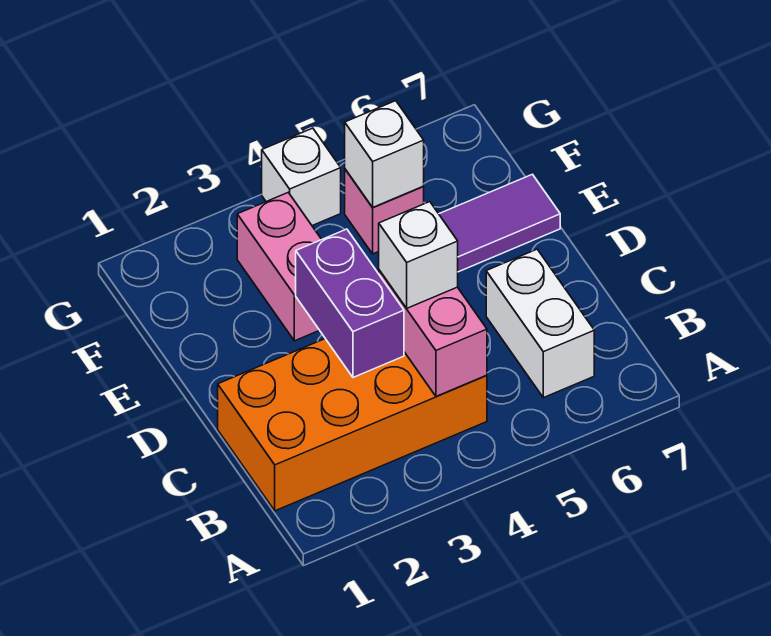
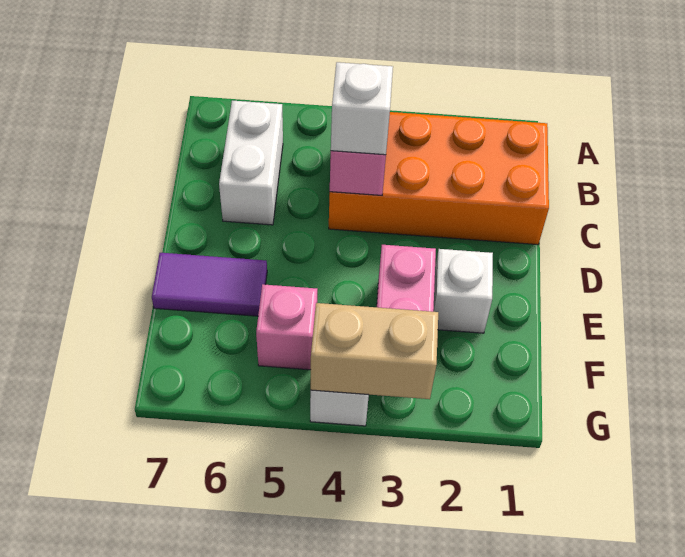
purple brick C3:D3 level 2 -> none
white brick F5 level 2 -> white brick E2 level 1
none -> tan brick G3:G4 level 2

